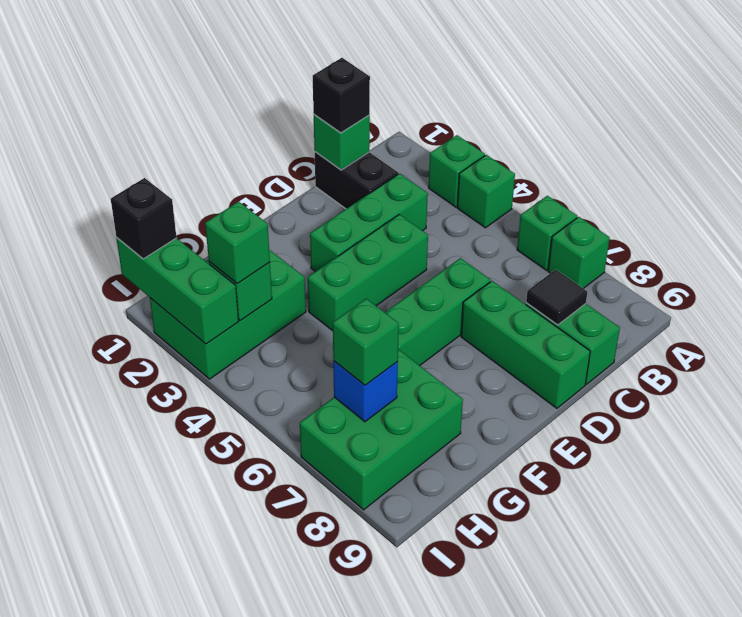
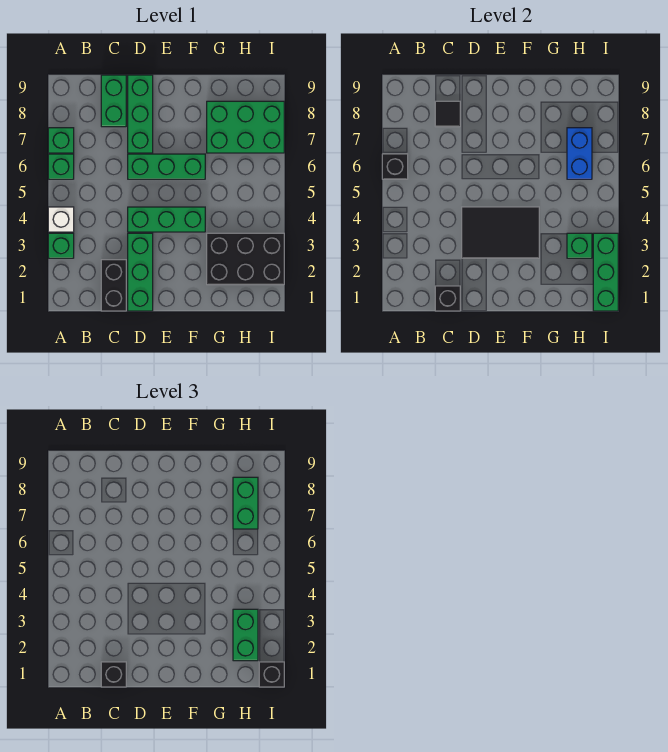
green brick A4 level 1 -> white brick A4 level 1
none -> black brick A6 level 2
green brick C1 level 2 -> black brick C1 level 2
green brick C3:E3 level 1 -> green brick D1:D3 level 1
none -> black tile D3:F4 level 2
green brick G2:I3 level 1 -> black brick G2:I3 level 1
green brick H3 level 3 -> green brick H2:H3 level 3
blue brick H7 level 2 -> blue brick H6:H7 level 2
green brick H7 level 3 -> green brick H7:H8 level 3

